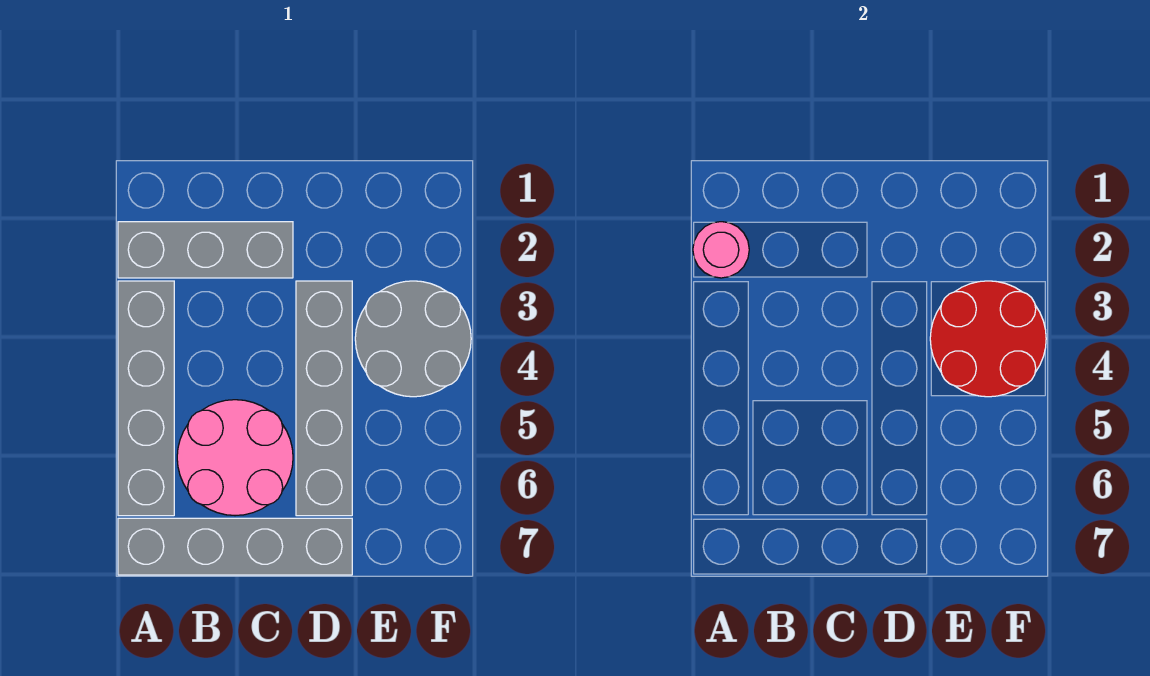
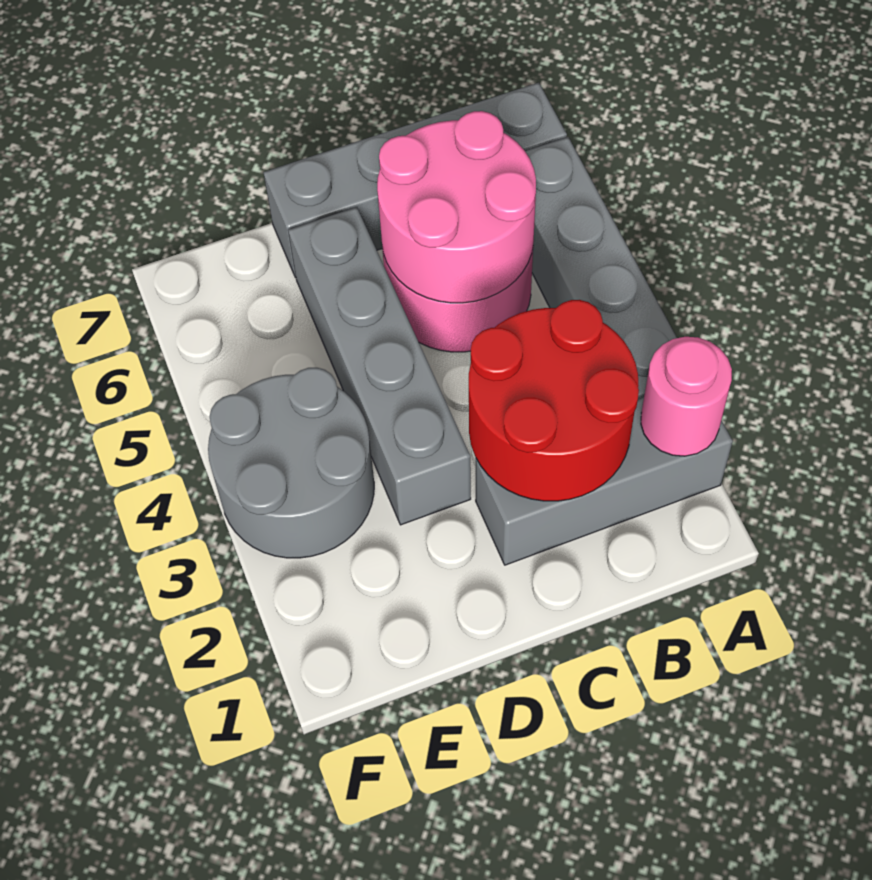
none -> pink round brick B5:C6 level 2
red round brick E3:F4 level 2 -> red round brick B2:C3 level 2

